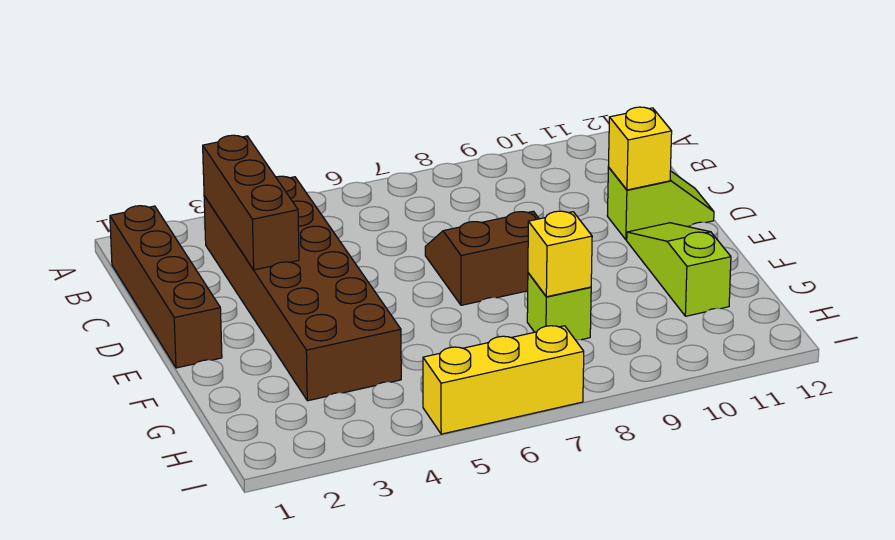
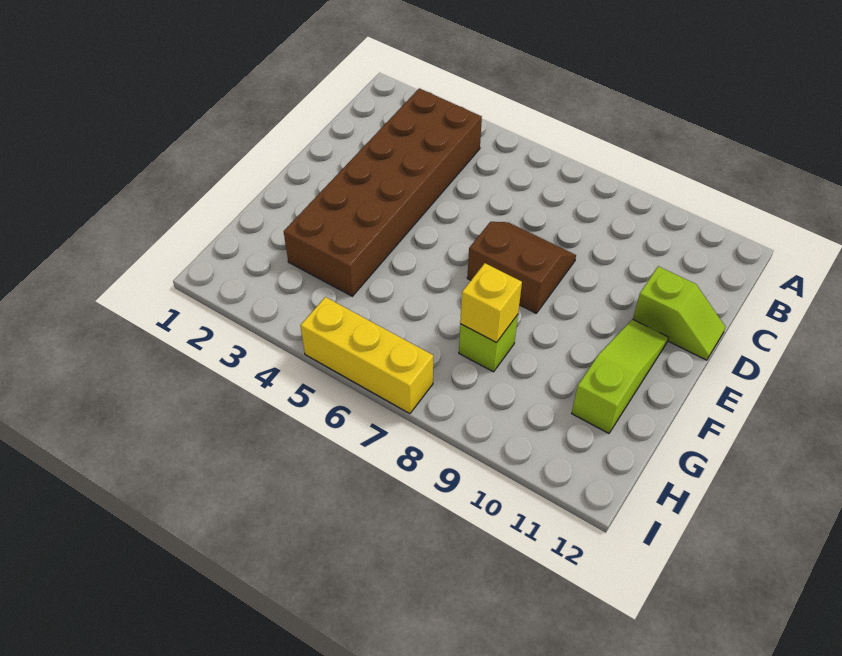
brown brick B1:E1 level 1 -> none
brown brick B3:D3 level 2 -> none
yellow brick D11 level 2 -> none

